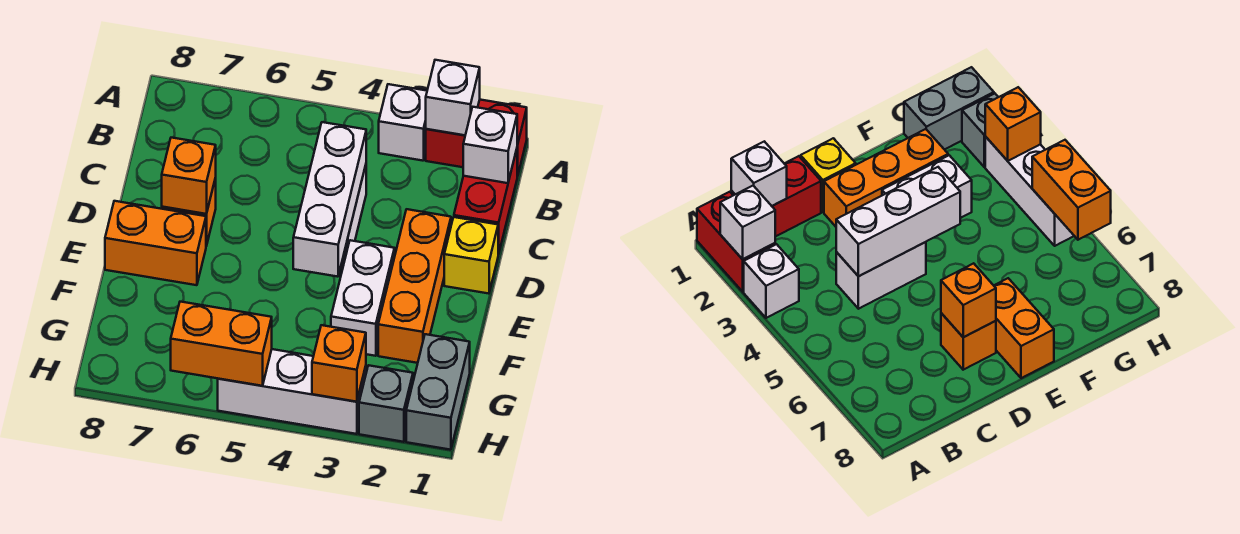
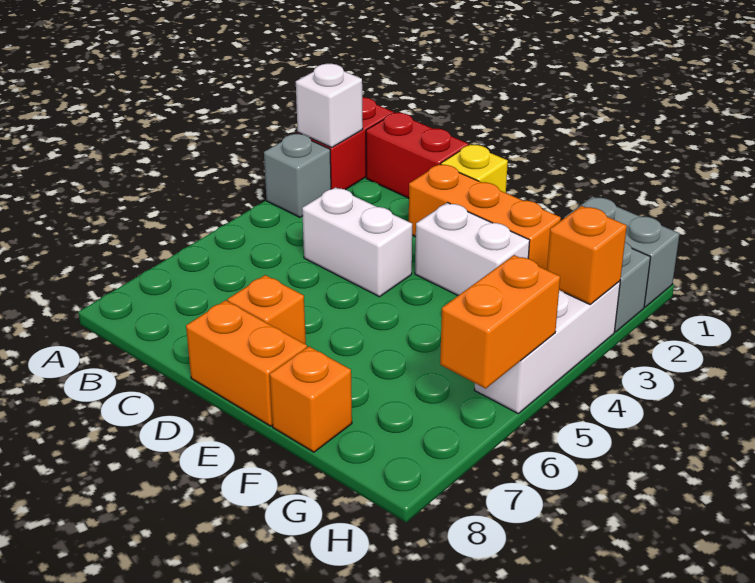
white brick A3 level 1 -> grey brick A3 level 1
white brick B1 level 2 -> none
white brick C4:E4 level 2 -> none
orange brick D7 level 2 -> orange brick F8 level 1
orange brick E7:E8 level 1 -> orange brick D8:E8 level 1

